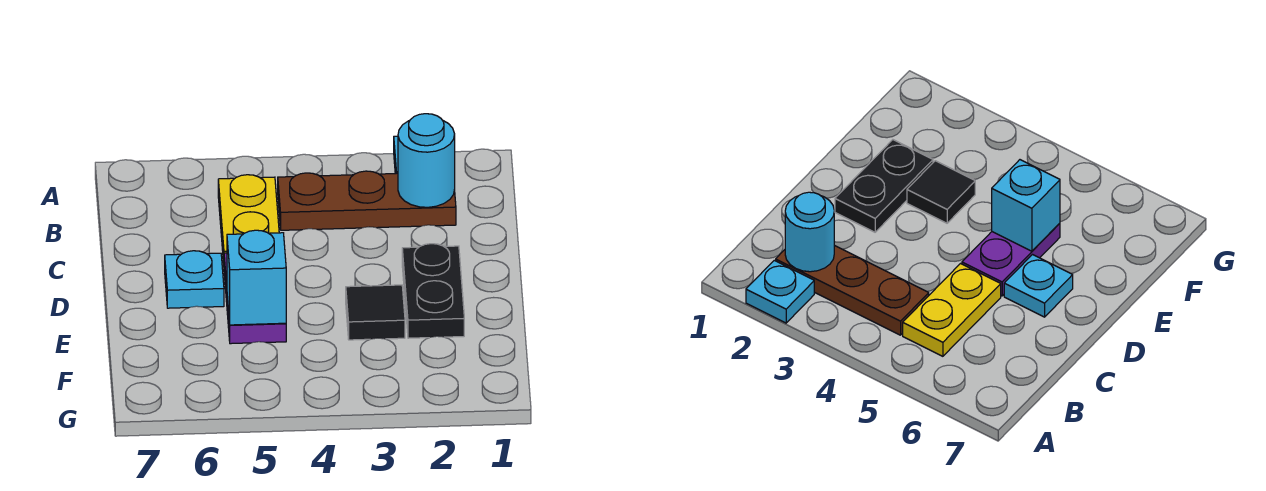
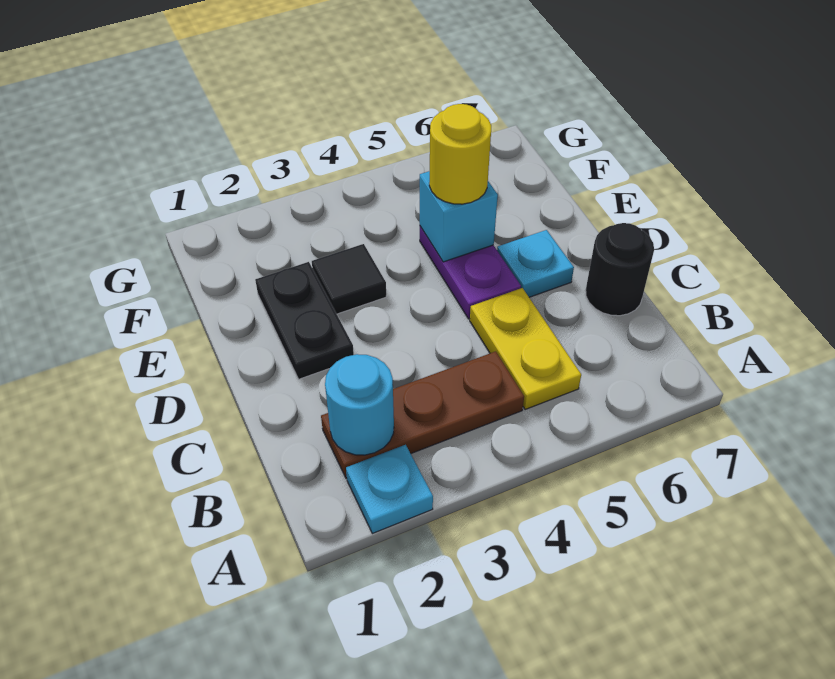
none -> black round brick C7 level 1
none -> yellow round brick E5 level 3

